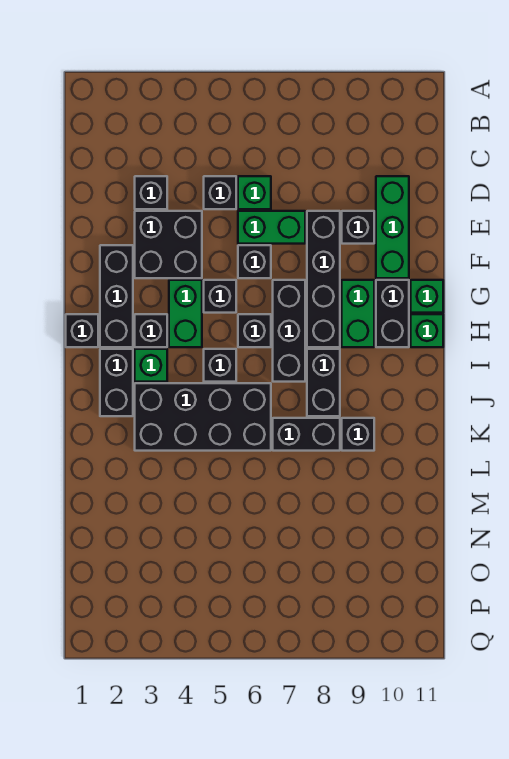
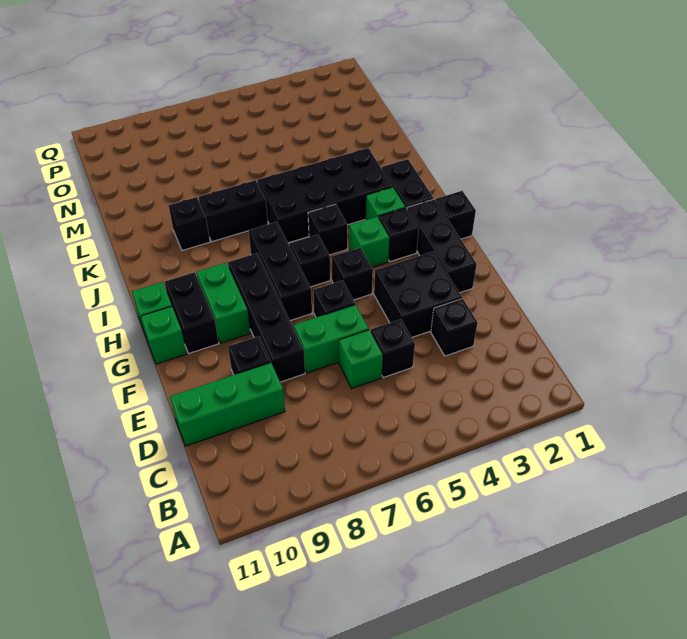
green brick D10:F10 level 1 -> green brick D9:D11 level 1
green brick G4:H4 level 1 -> green brick H4 level 1
black brick I8:J8 level 1 -> none

